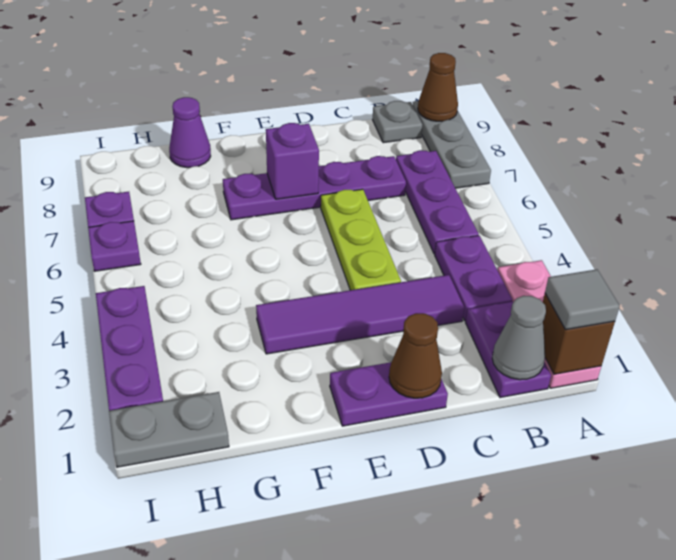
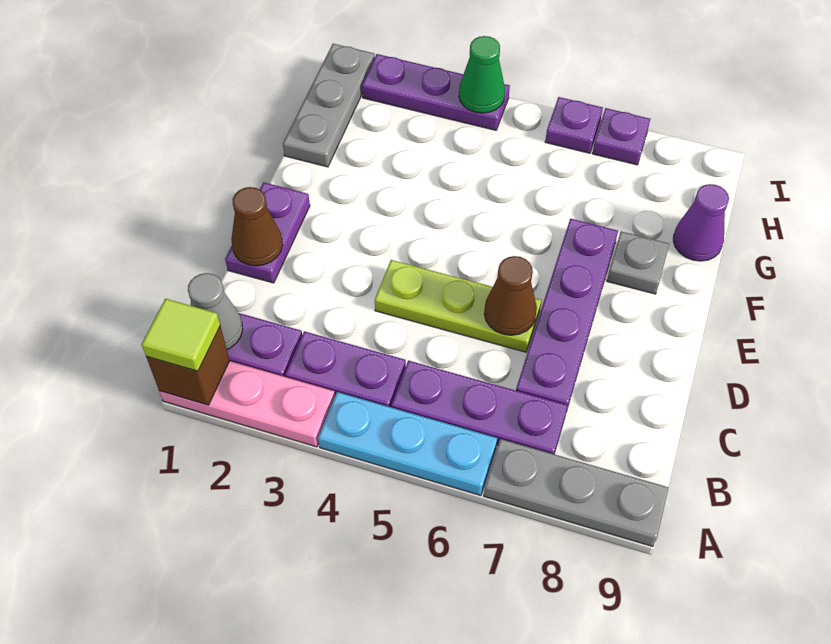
grey tile A1 level 3 -> lime tile A1 level 3
none -> cyan plate A4:A6 level 1
brown cone A9 level 2 -> brown cone D6 level 2
grey plate B9 level 1 -> grey plate F8 level 1
purple tile C3:F3 level 1 -> none
purple brick E7 level 2 -> none
grey plate H1:I1 level 1 -> grey plate G1:I1 level 1
none -> green cone I4 level 2

